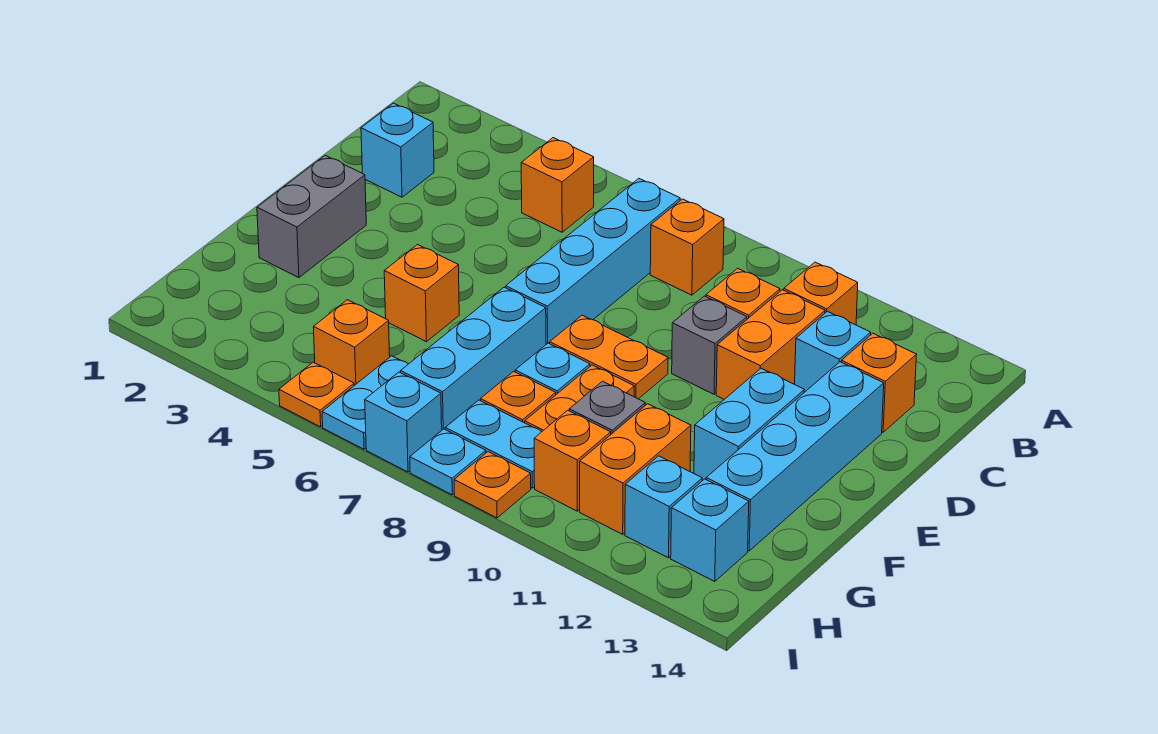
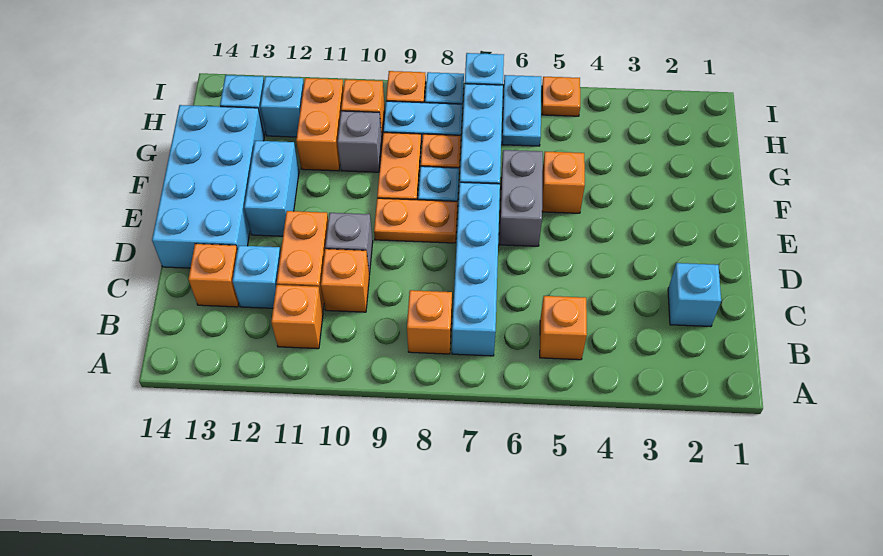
cyan brick D13:G13 level 1 -> cyan brick D13:G14 level 1
grey brick E2:F2 level 1 -> grey brick E6:F6 level 1
orange brick H5 level 1 -> none

